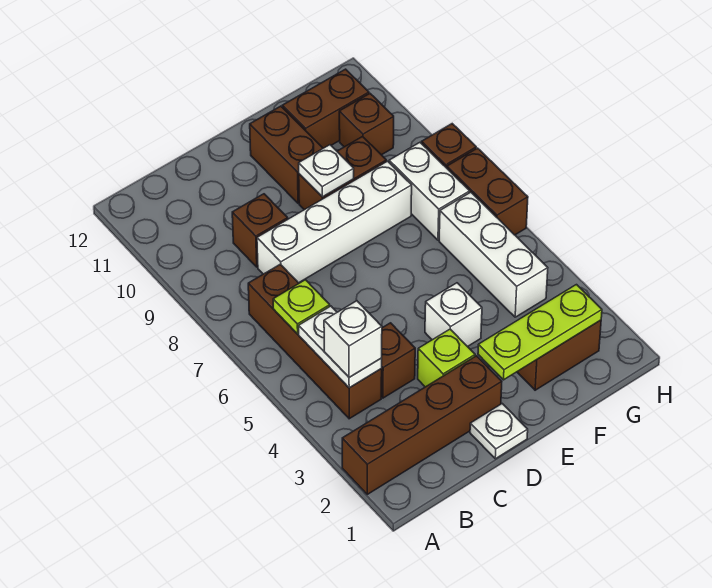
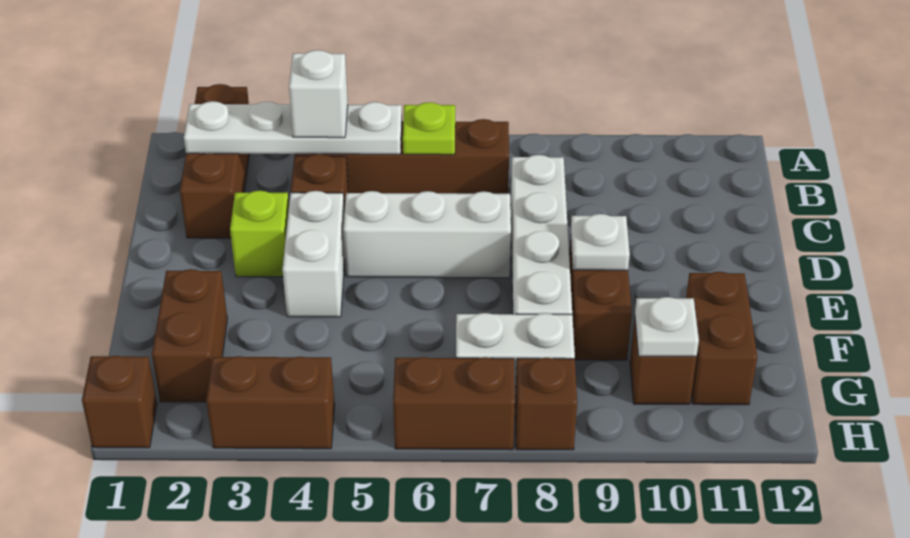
brown brick A2:D2 level 1 -> brown brick A2:C2 level 1
white plate B4:B5 level 2 -> white plate B2:B5 level 2
brown brick C9 level 1 -> brown brick H1 level 1
white plate D1 level 1 -> white plate G10 level 2
lime plate E2:G2 level 2 -> none
white brick E4 level 1 -> white brick D4:E4 level 1
brown brick E10:E11 level 1 -> brown brick H3:H4 level 1
white brick G4:G6 level 1 -> white brick D5:D7 level 1

